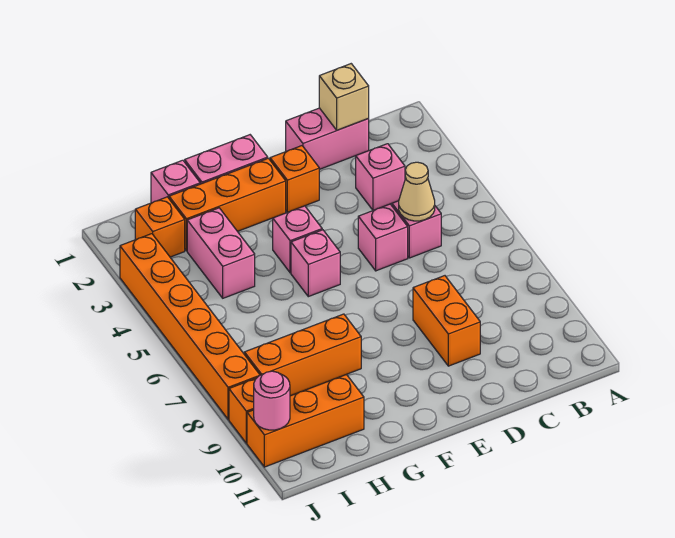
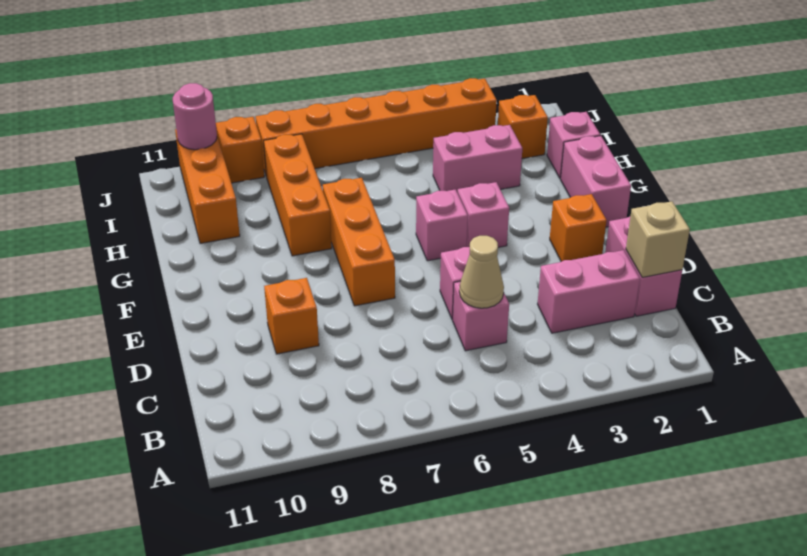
pink brick C3 level 1 -> pink brick C2:C3 level 1
orange brick D8:D9 level 1 -> orange brick D9 level 1
orange brick F2:H2 level 1 -> orange brick E7:G7 level 1

